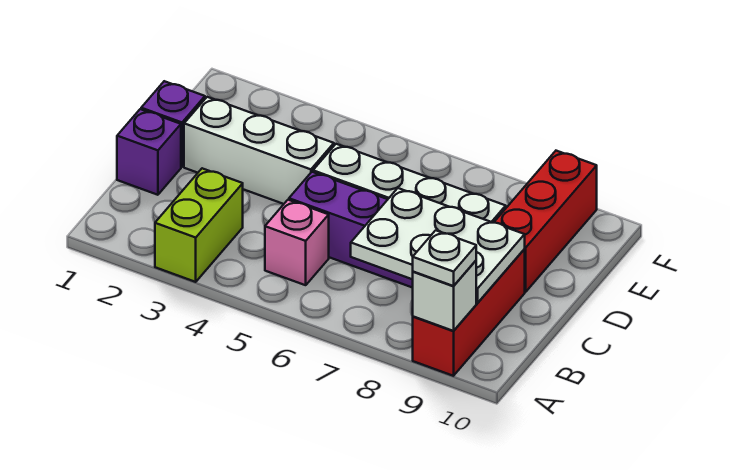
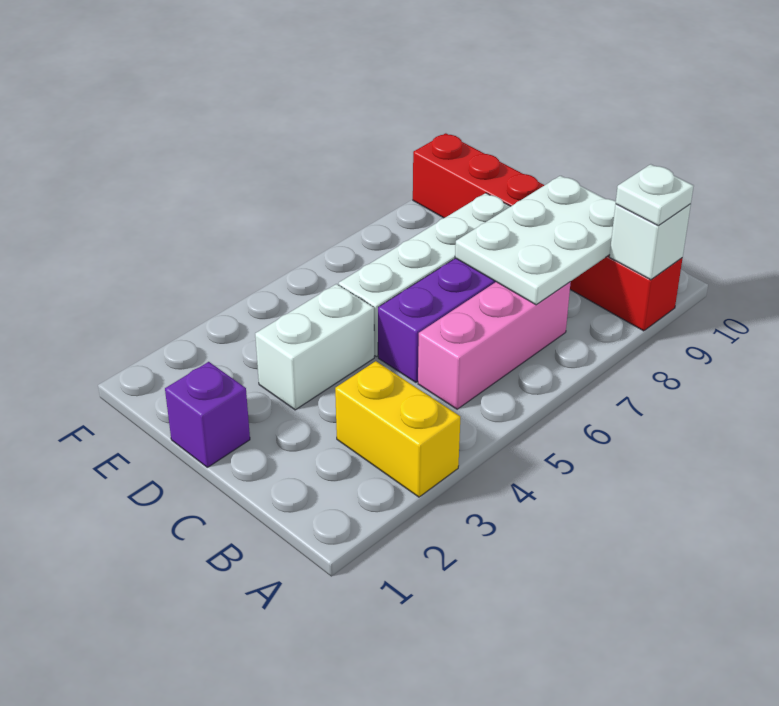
lime brick A3:B3 level 1 -> yellow brick A3:B3 level 1
pink brick B5 level 1 -> pink brick B5:B7 level 1
purple brick C1 level 1 -> none
white brick D2:D4 level 1 -> white brick D3:D4 level 1

